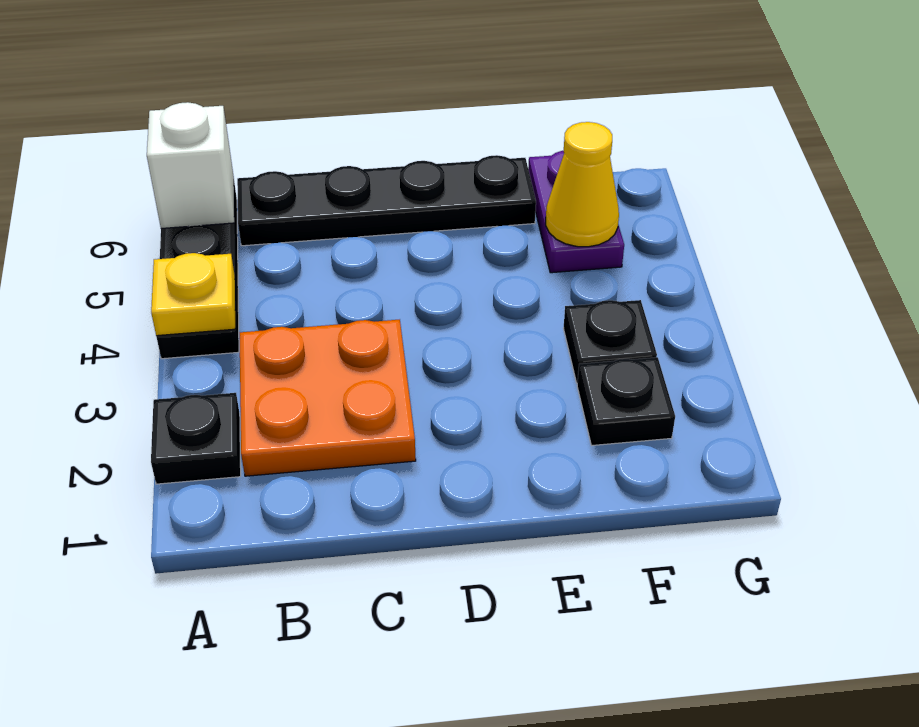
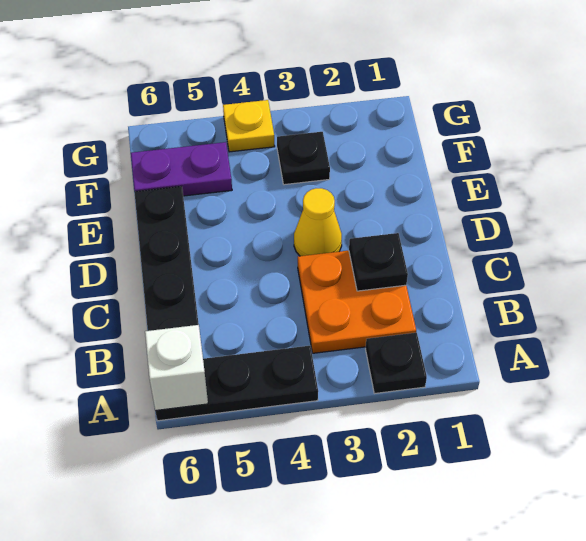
yellow plate A4 level 2 -> yellow plate G4 level 1
black plate F2 level 1 -> black plate C2 level 2
yellow cone F5 level 2 -> yellow cone D3 level 1

